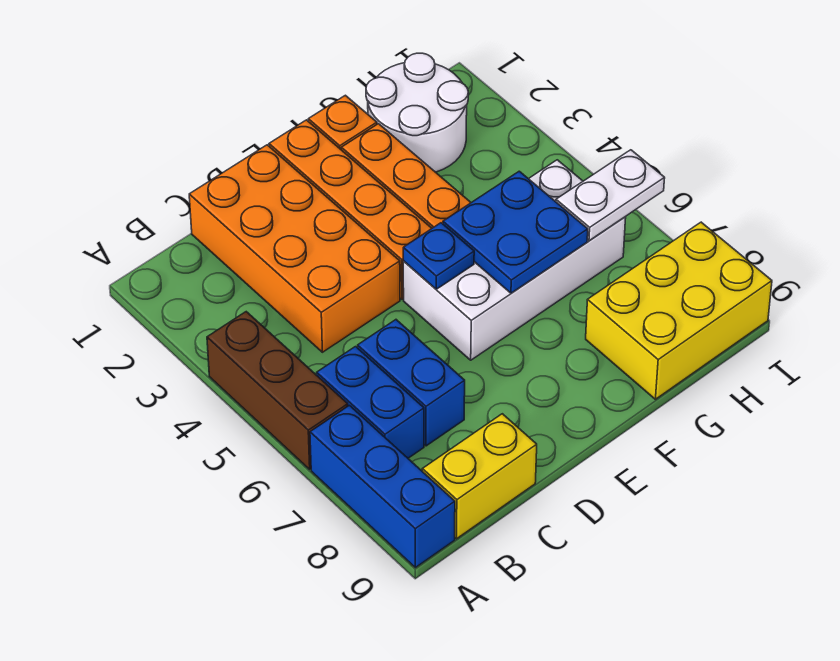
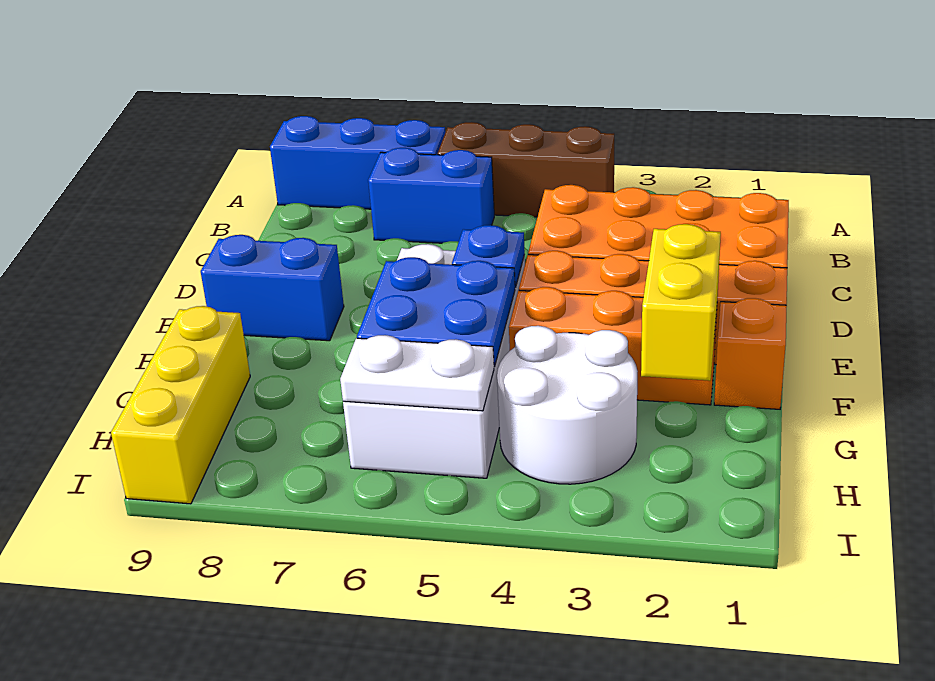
yellow brick B9:C9 level 1 -> yellow brick F2:G2 level 2
blue brick C6:C7 level 1 -> blue brick E8:E9 level 1
white round brick G1:H2 level 1 -> white round brick G3:H4 level 1
yellow brick G8:I9 level 1 -> yellow brick G9:I9 level 1
white plate H6:I6 level 2 -> white plate H5:H6 level 2

